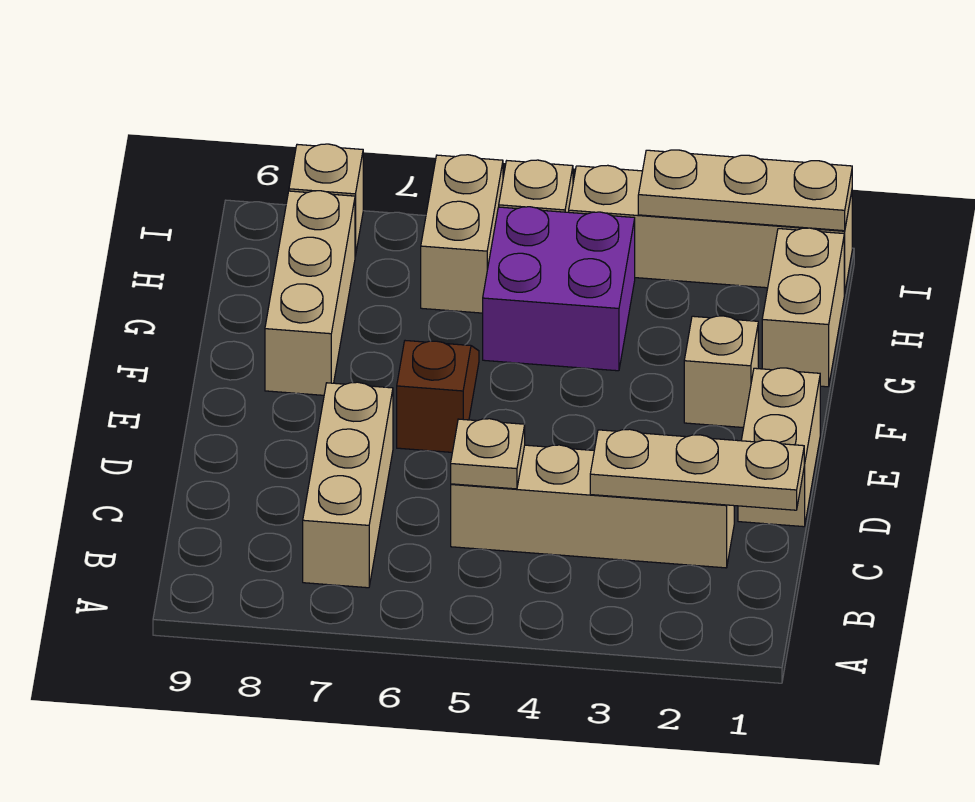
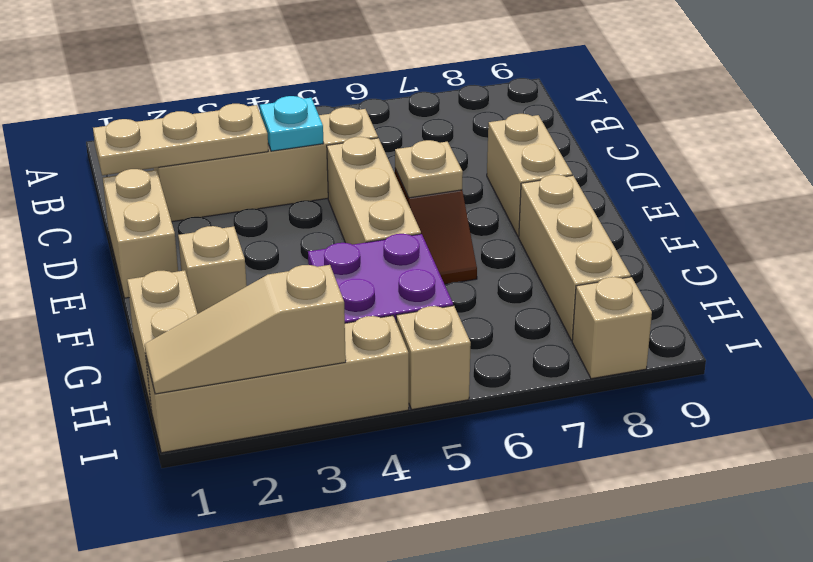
tan brick B7:D7 level 1 -> tan brick D5:F5 level 1
none -> cyan plate C4 level 2
tan plate C5 level 2 -> tan plate E6 level 2
tan brick H6:I6 level 1 -> tan brick D8:E8 level 1
tan plate I1:I3 level 2 -> tan slope I1:I3 level 2 top 3

